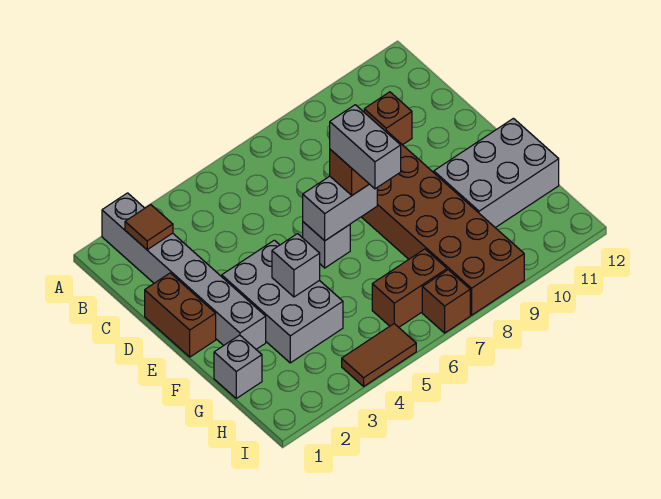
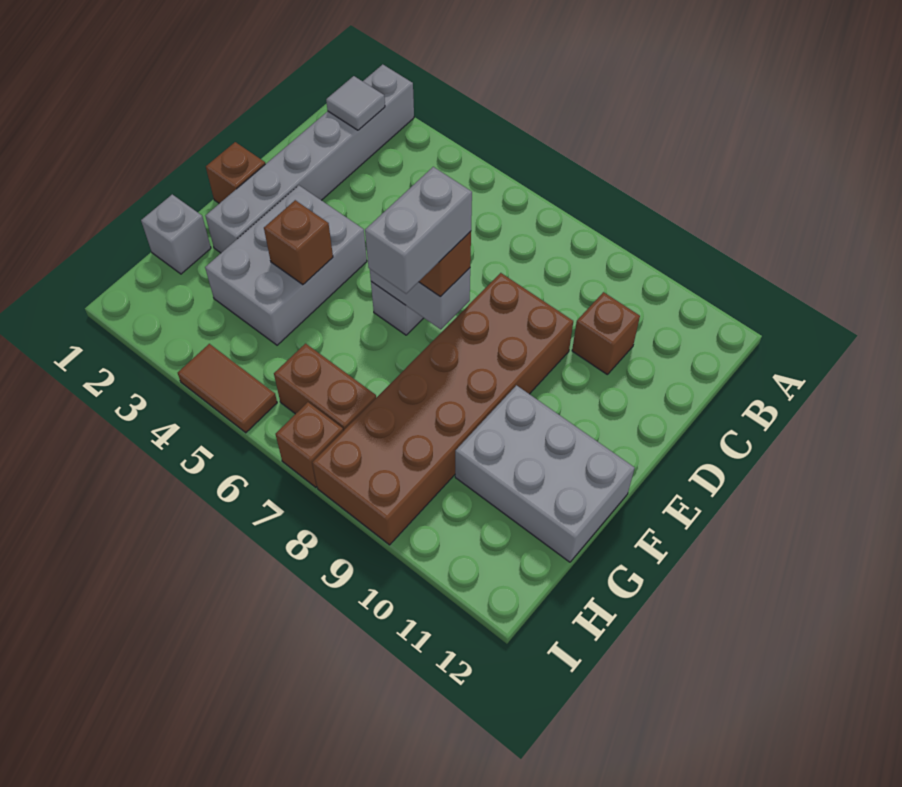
brown tile B2 level 2 -> grey tile B2 level 2
brown brick D1:E1 level 1 -> brown brick E1 level 1
grey brick F4 level 2 -> brown brick F4 level 2

